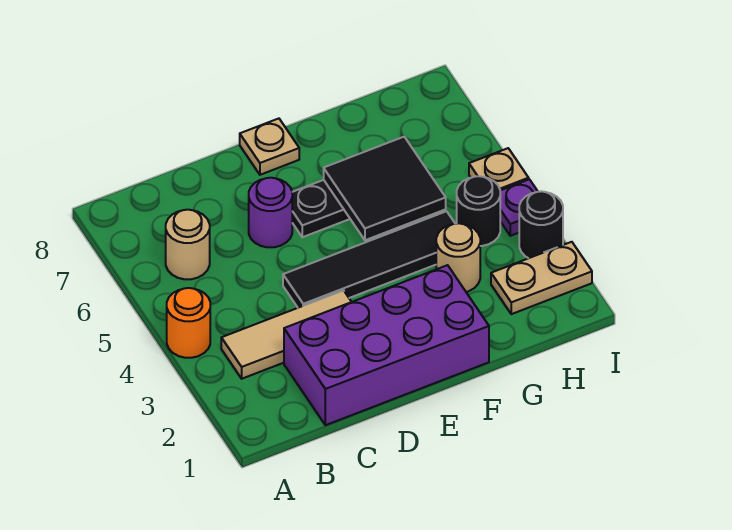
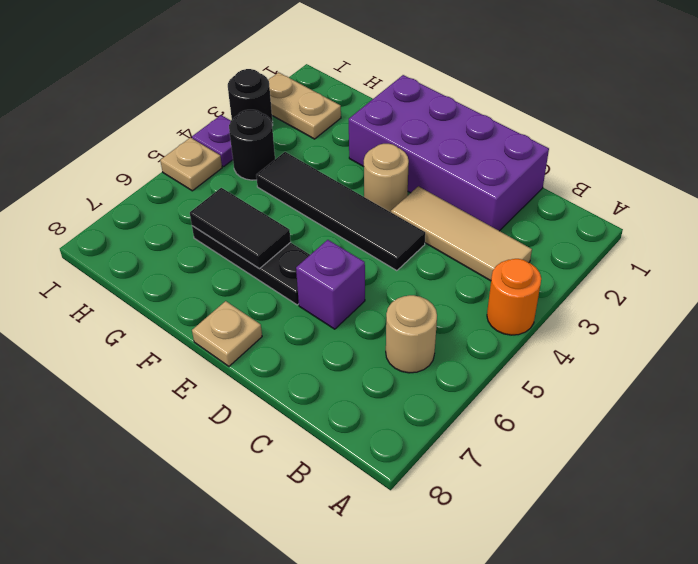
purple round brick D6 level 1 -> purple brick D6 level 1
black tile F5:G6 level 2 -> black tile F6:G6 level 2
tan round brick G3 level 1 -> tan round brick E3 level 1

